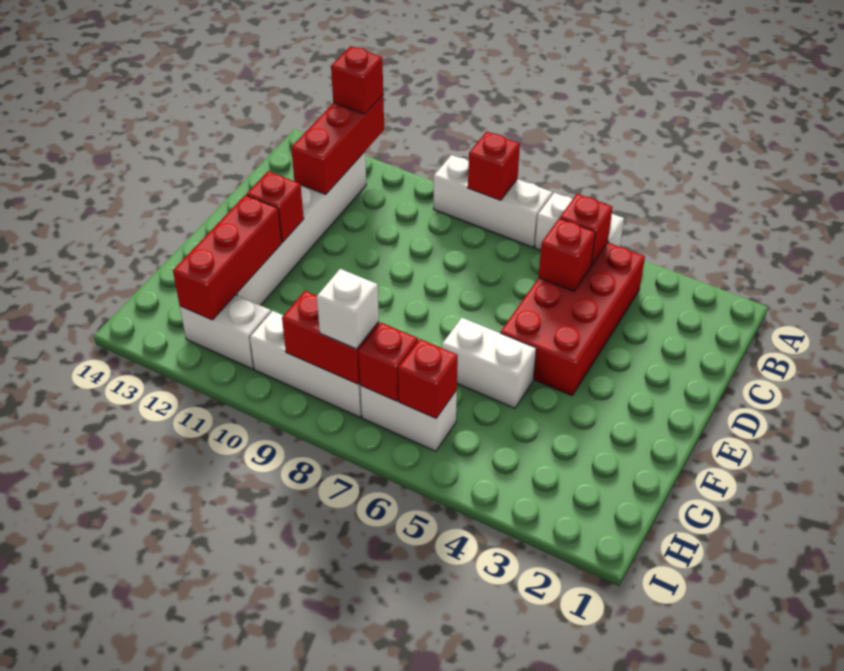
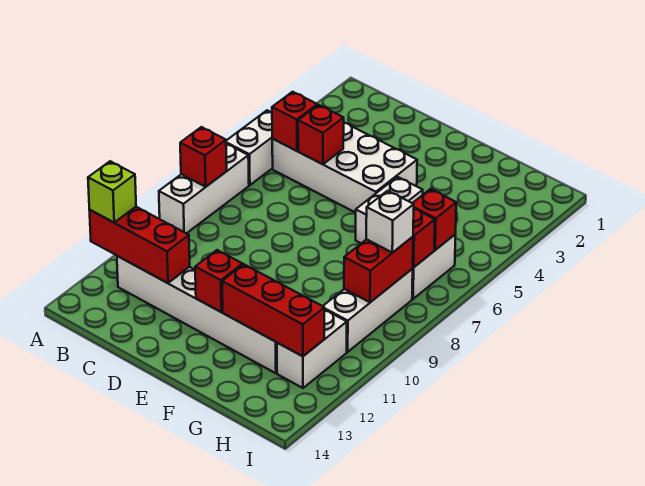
red brick A12 level 3 -> lime brick A12 level 3
red brick B4:E5 level 1 -> white brick B4:E5 level 1

